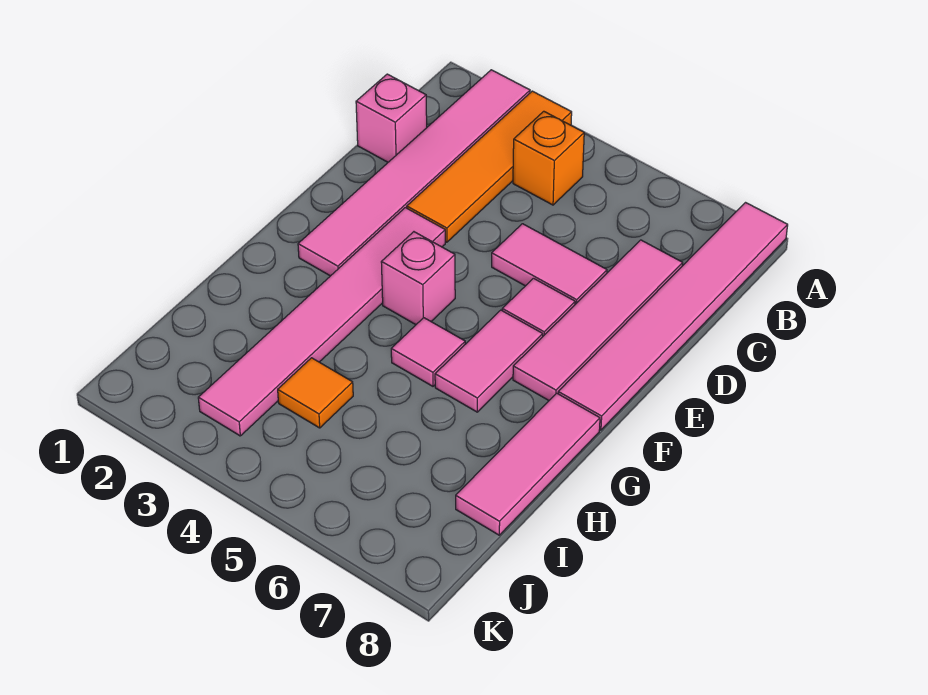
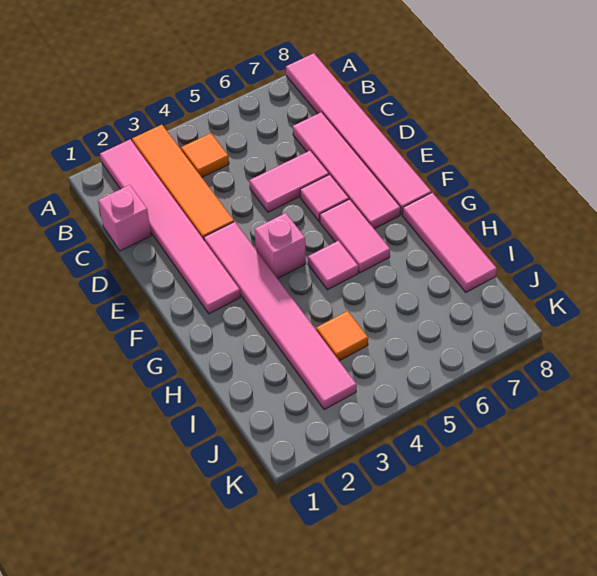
orange brick B4 level 1 -> orange tile B4 level 1

